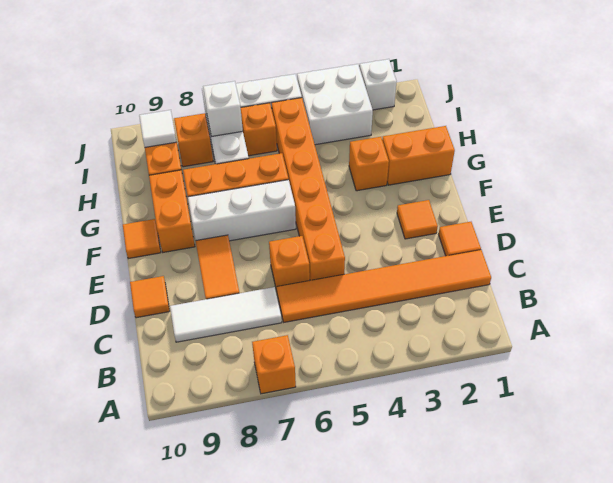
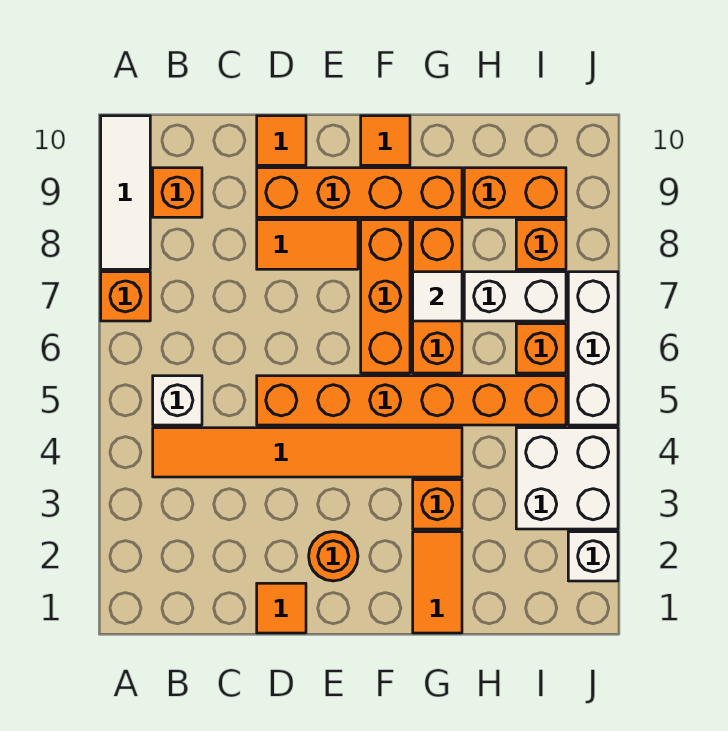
orange tile C1:C6 level 1 -> orange tile B4:G4 level 1
white tile C7:C9 level 1 -> white tile A8:A10 level 1
orange brick D6 level 1 -> orange brick B9 level 1
orange tile E2 level 1 -> orange round brick E2 level 1
white brick F6:F8 level 1 -> orange brick F6:F8 level 1
orange brick F9:G9 level 1 -> orange brick D9:G9 level 1
orange brick G1:G2 level 1 -> orange tile G1:G2 level 1
white brick I7 level 2 -> white brick B5 level 1
white tile I9 level 2 -> white tile G7 level 2

